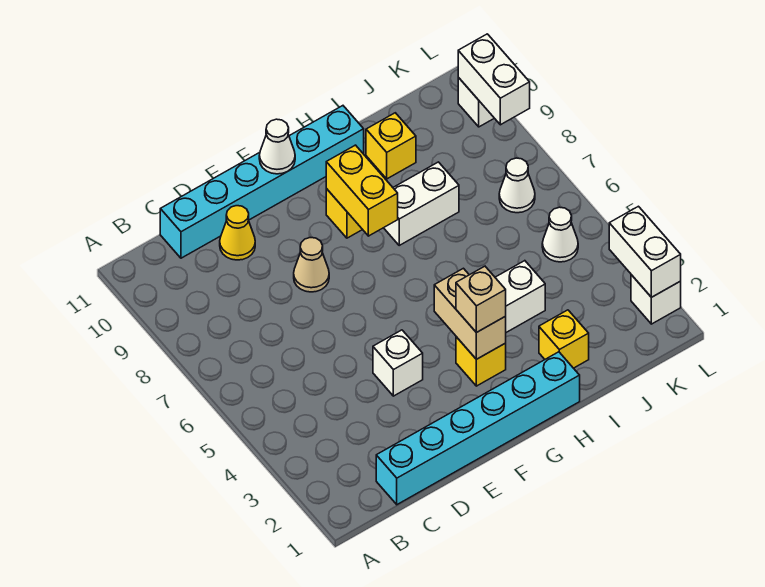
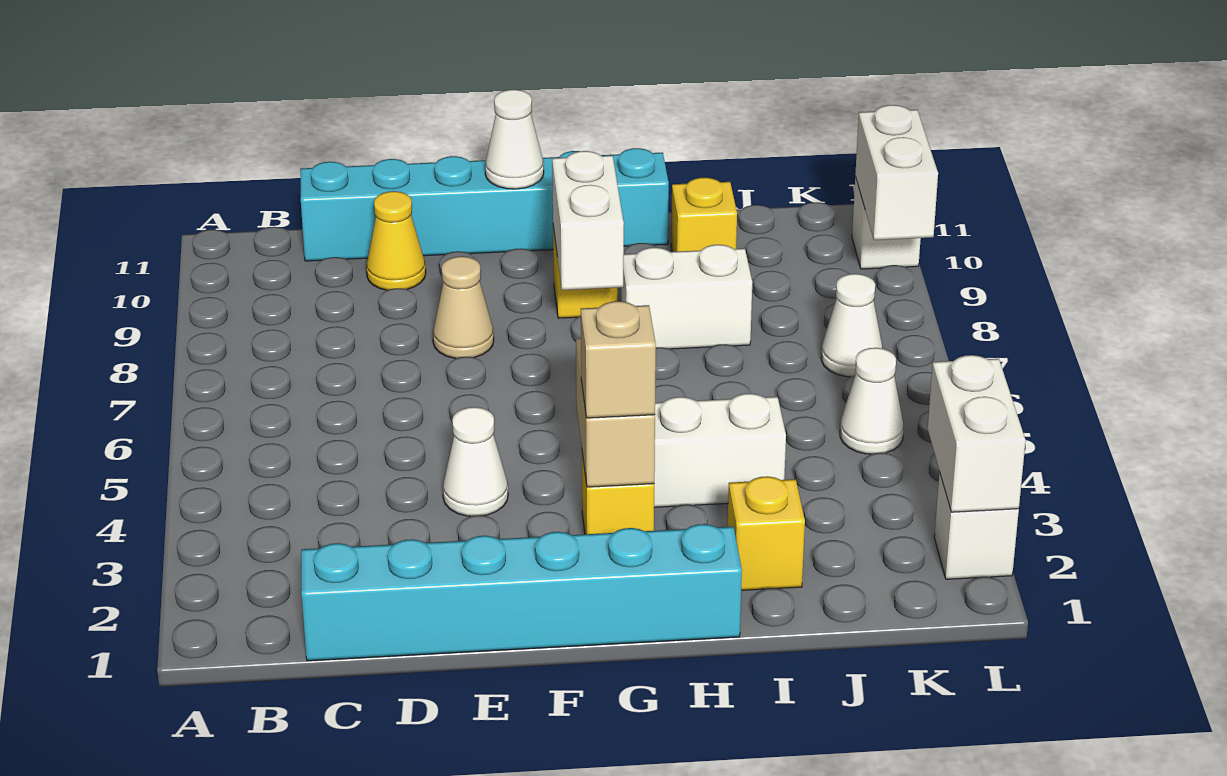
white brick E4 level 1 -> white cone E4 level 1
yellow brick G8:G9 level 2 -> white brick G8:G9 level 2

